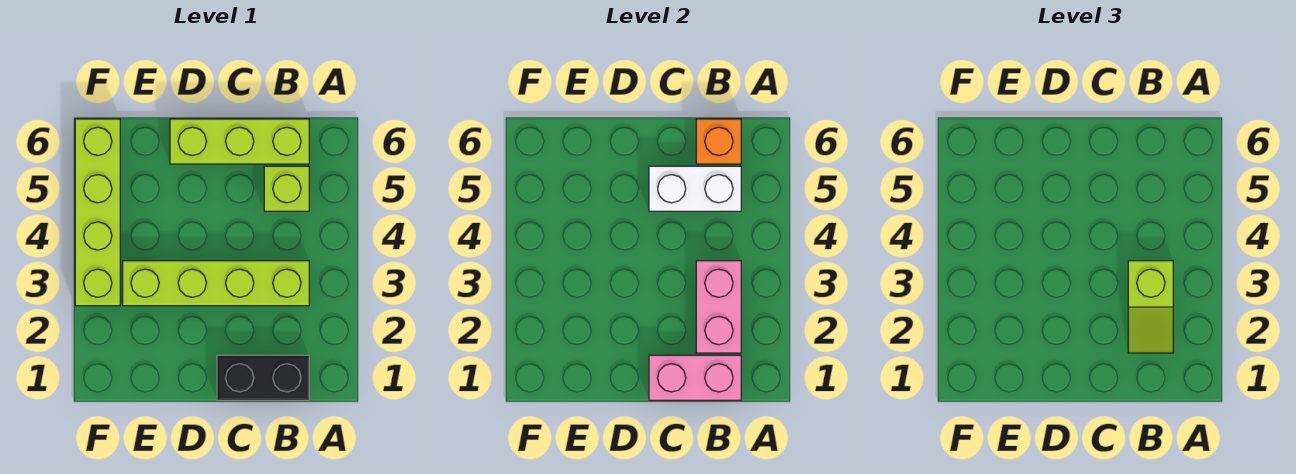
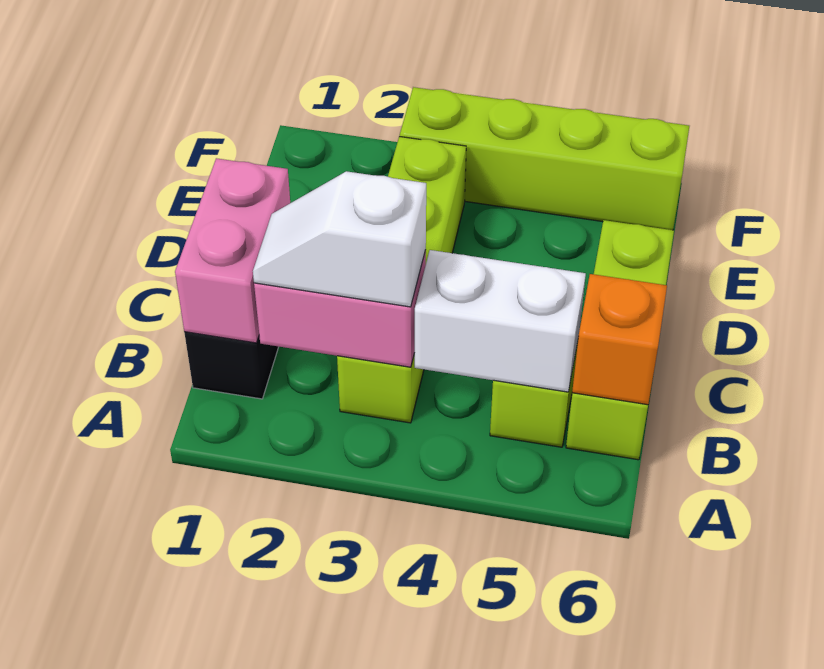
lime slope B2:B3 level 3 top 3 -> white slope B2:B3 level 3 top 3
white brick B5:C5 level 2 -> white brick B4:B5 level 2

